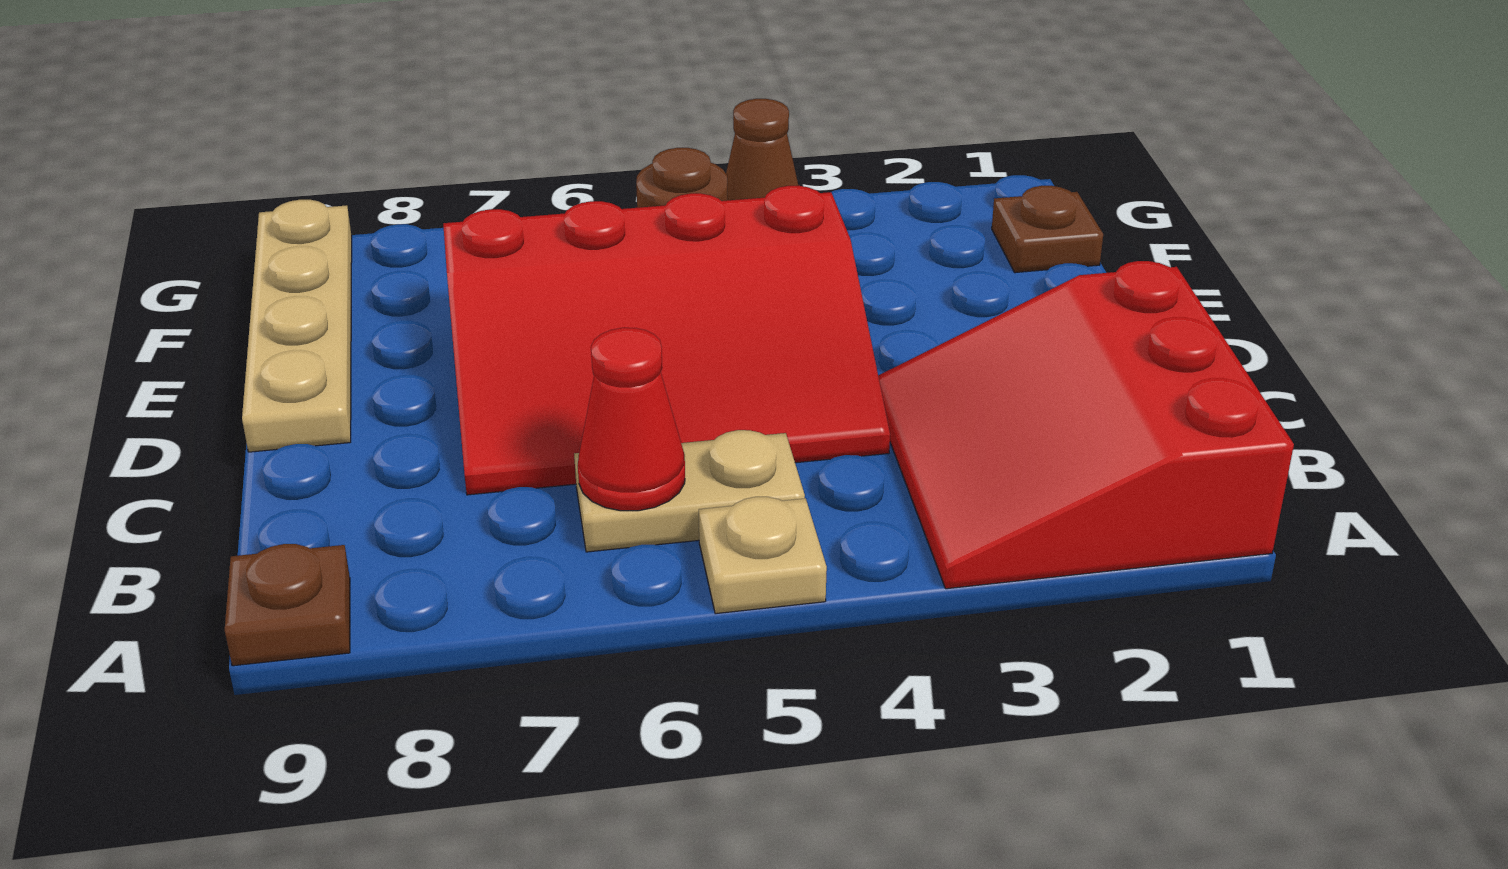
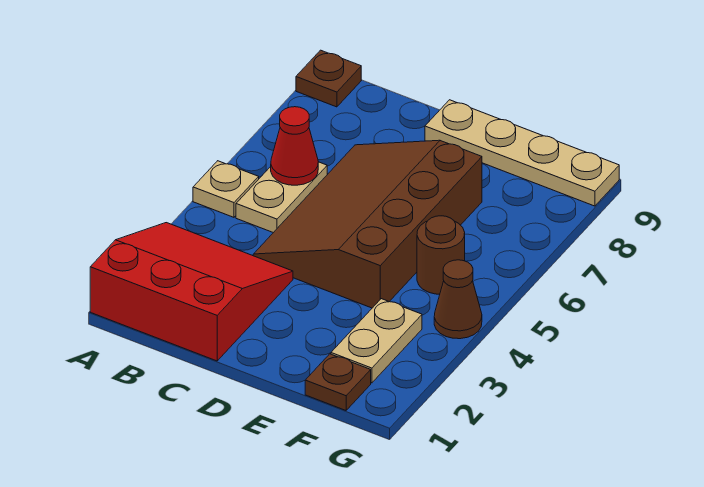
red slope C4:E7 level 1 top E -> brown slope C4:E7 level 1 top E
none -> tan plate F2:F3 level 1

